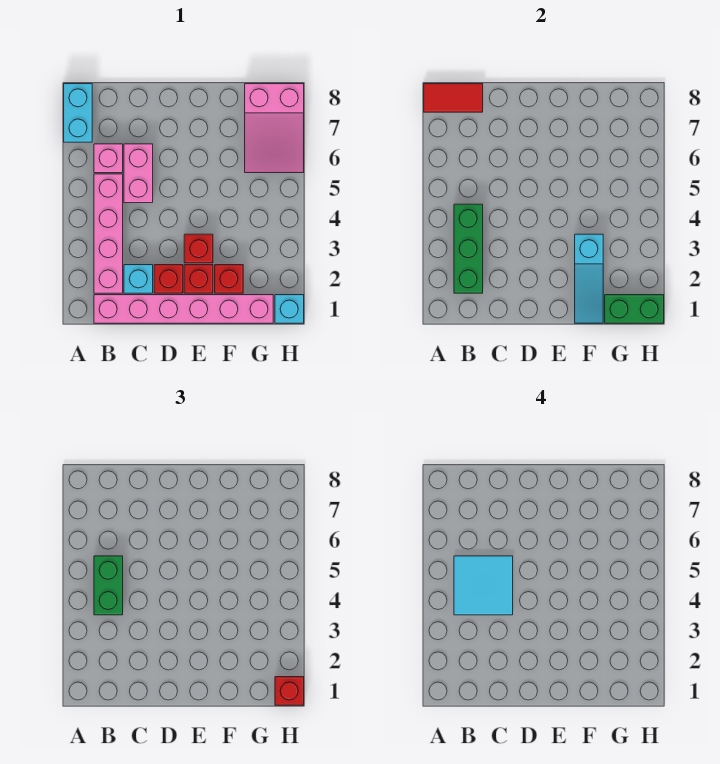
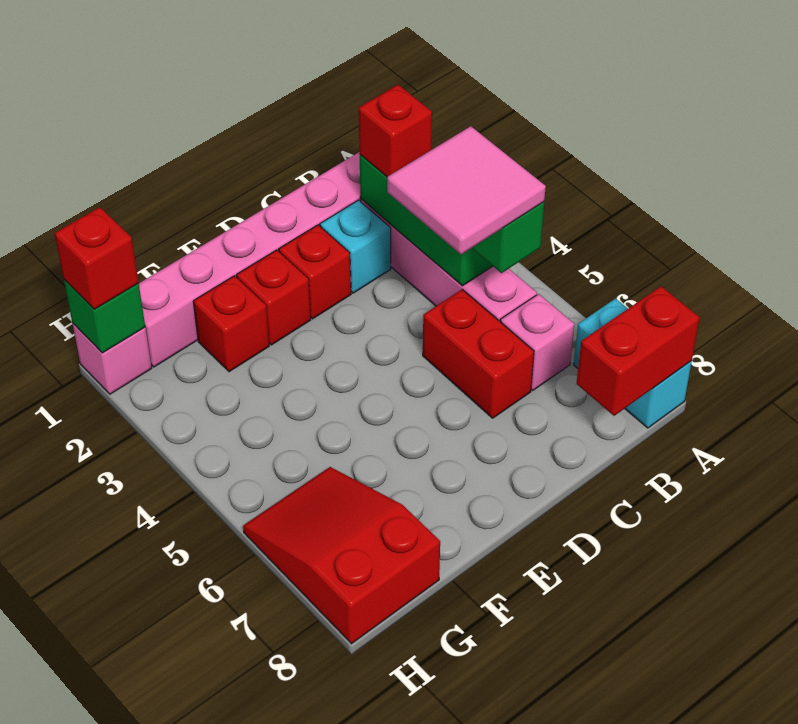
red tile A8:B8 level 2 -> red brick A8:B8 level 2
cyan tile B4:C5 level 4 -> pink tile B4:C5 level 4
pink brick C5:C6 level 1 -> red brick C5:C6 level 1
red brick E3 level 1 -> red brick B2 level 3
cyan slope F1:F3 level 2 top 3 -> none
green brick G1:H1 level 2 -> green brick H1 level 2
pink slope G6:H8 level 1 top 8 -> red slope G6:H8 level 1 top 8
cyan brick H1 level 1 -> pink brick H1 level 1

